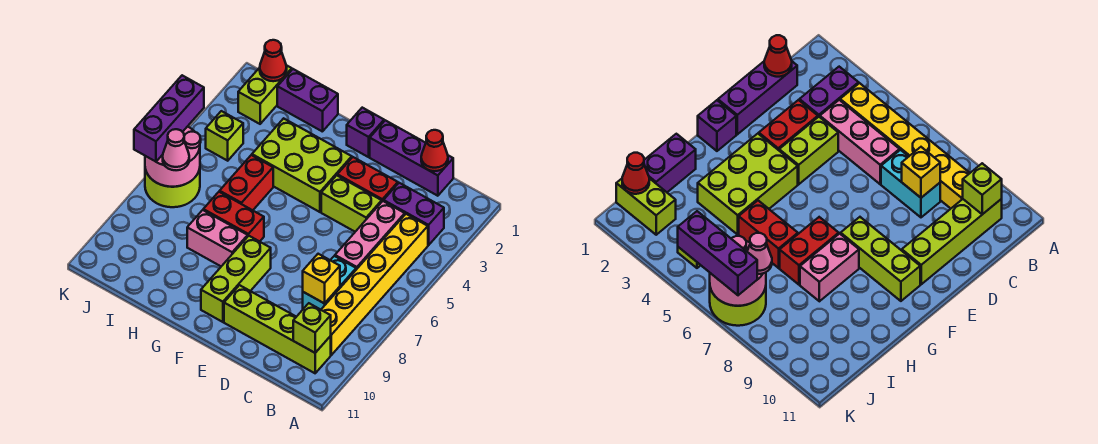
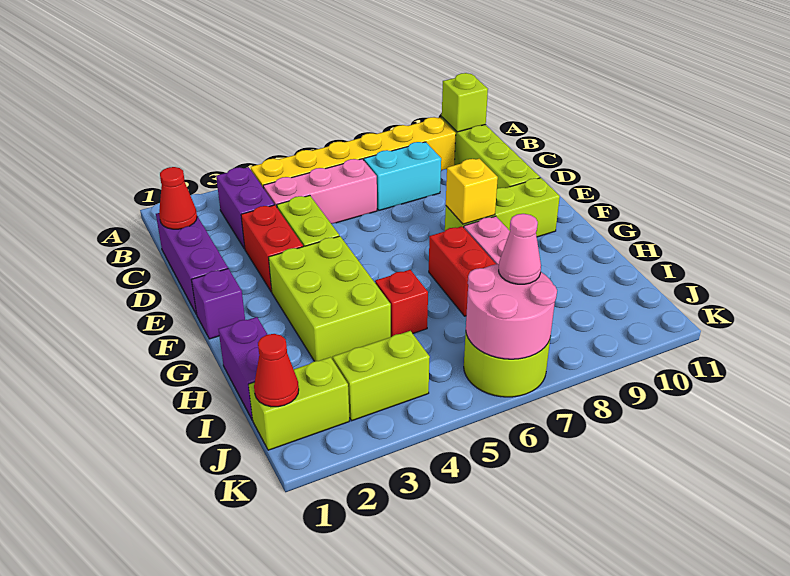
yellow brick C8 level 2 -> yellow brick F8 level 2
red brick H5:H6 level 1 -> red brick H5 level 1
lime brick J4 level 1 -> lime brick J3:J4 level 1
purple brick K5:K7 level 3 -> none

